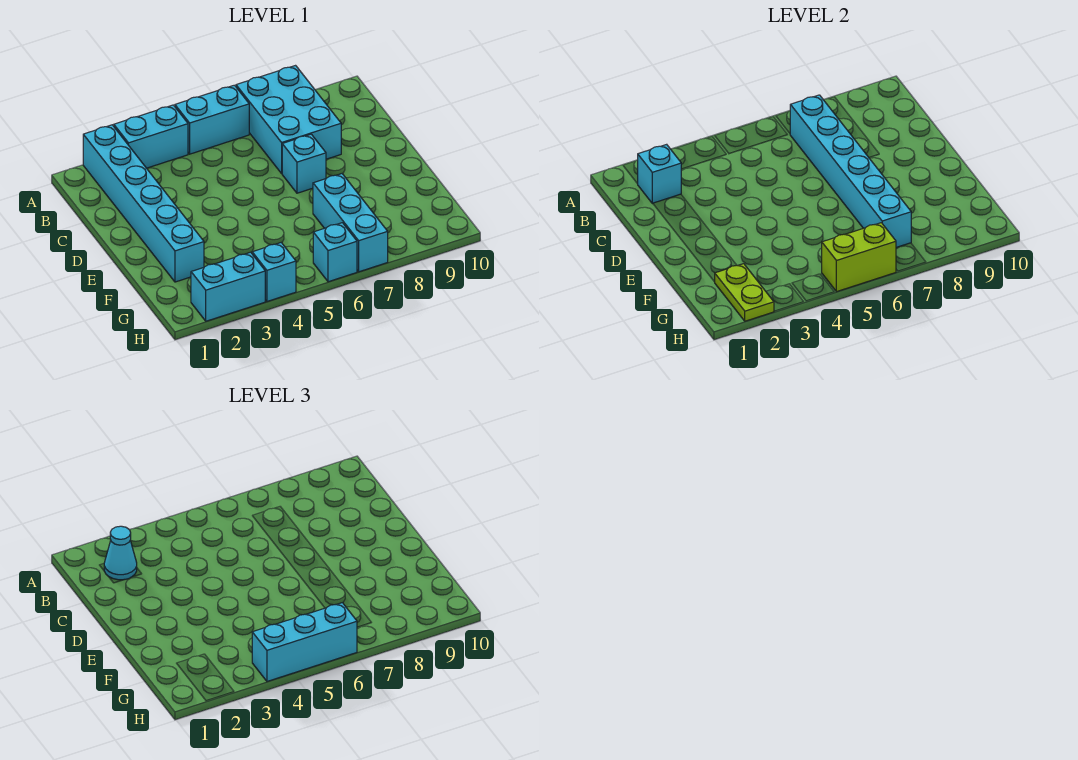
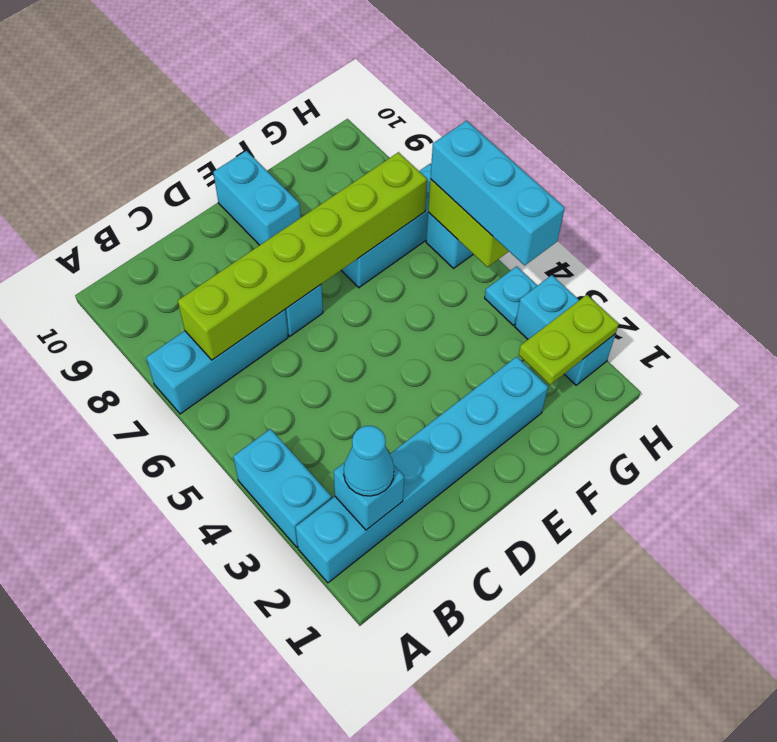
cyan brick A5:A6 level 1 -> cyan brick E9:E10 level 1
cyan brick A7:C8 level 1 -> cyan brick A7:C7 level 1
cyan brick B7:G7 level 2 -> lime brick B7:G7 level 2
cyan brick H4 level 1 -> cyan plate H4 level 1

